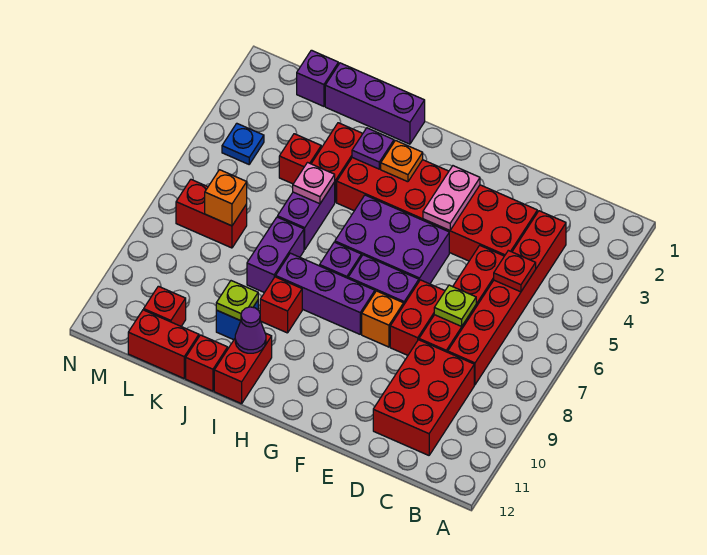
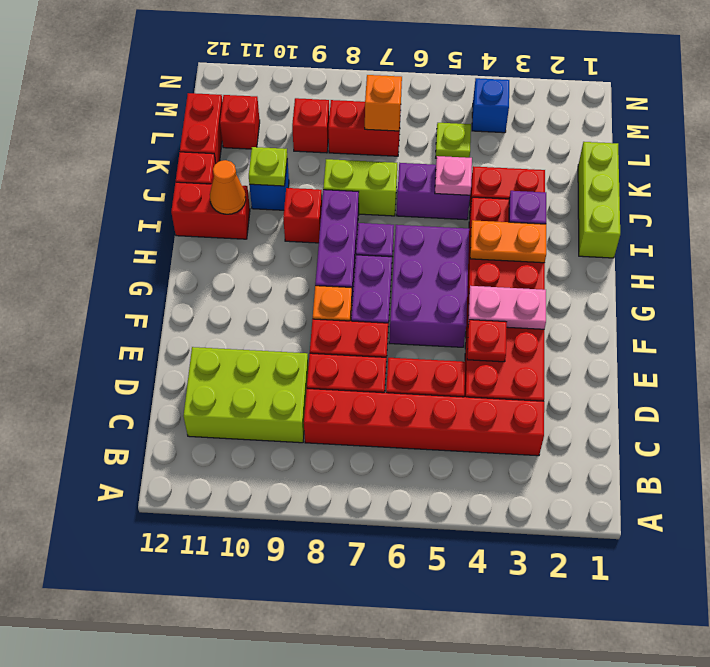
red plate C5 level 2 -> red plate E4 level 2
red brick C9:D11 level 1 -> lime brick C9:D11 level 1
lime plate D7 level 2 -> lime plate L5 level 1
orange plate H3 level 2 -> orange plate H3:H4 level 2
purple brick I1:K1 level 1 -> lime brick I1:K1 level 1
purple cone I11 level 2 -> orange cone I11 level 2
purple brick J7:J8 level 1 -> lime brick J7:J8 level 1
red brick K4 level 1 -> red brick L9 level 1
purple brick L1 level 1 -> none
red brick L7:M7 level 1 -> red brick L7:L8 level 1
blue plate M4 level 1 -> blue brick M4 level 1

